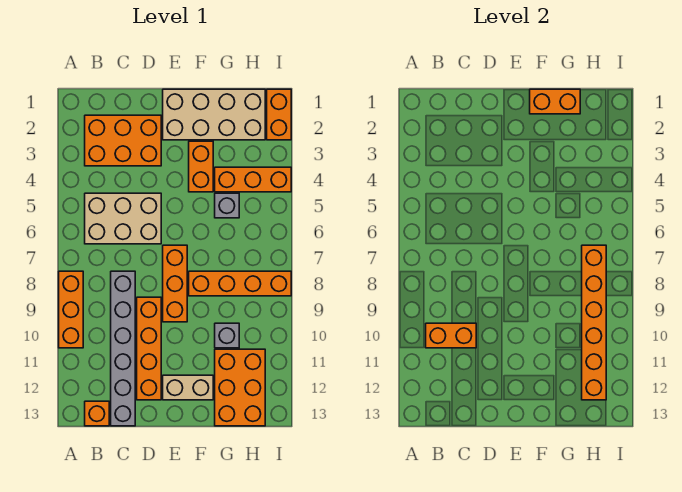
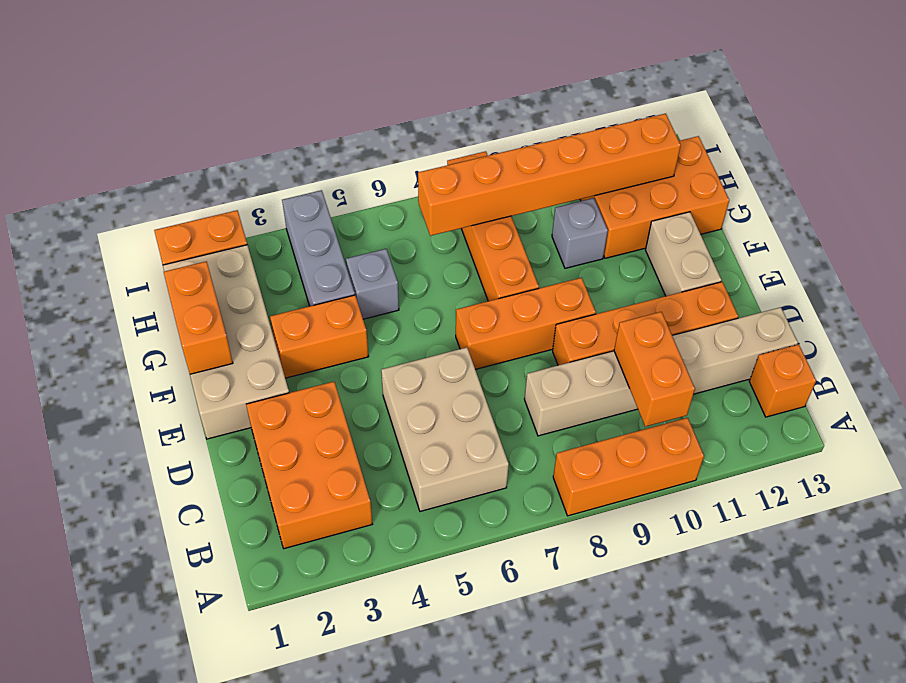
grey brick C8:C13 level 1 -> tan brick C8:C13 level 1
orange brick G4:I4 level 1 -> grey brick G4:I4 level 1

